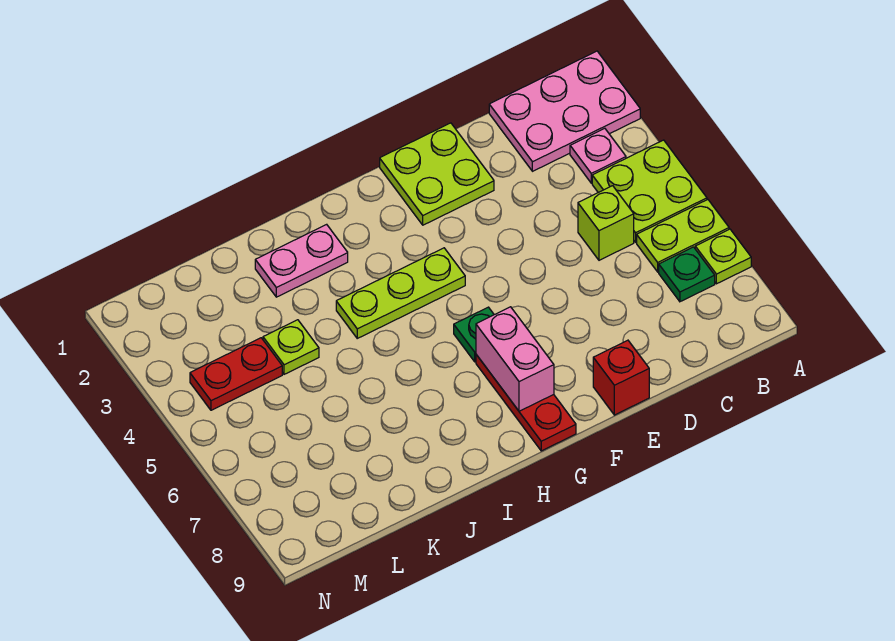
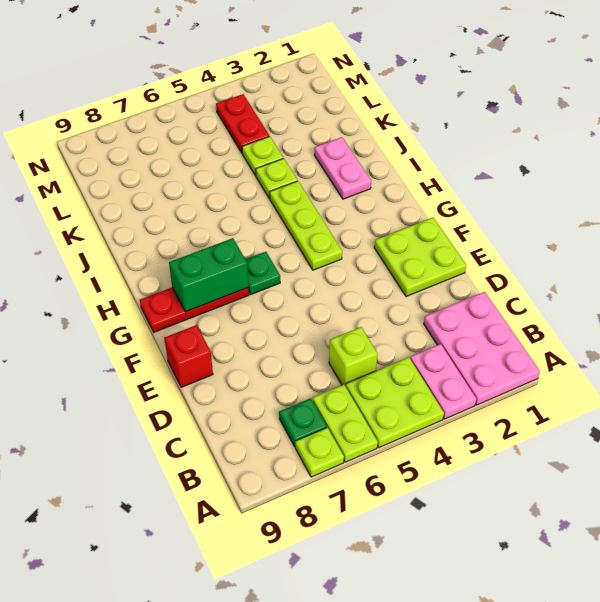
pink plate B3 level 1 -> pink plate A3:B3 level 1
pink brick G7:G8 level 2 -> green brick G7:G8 level 2
none -> lime plate J4 level 1

